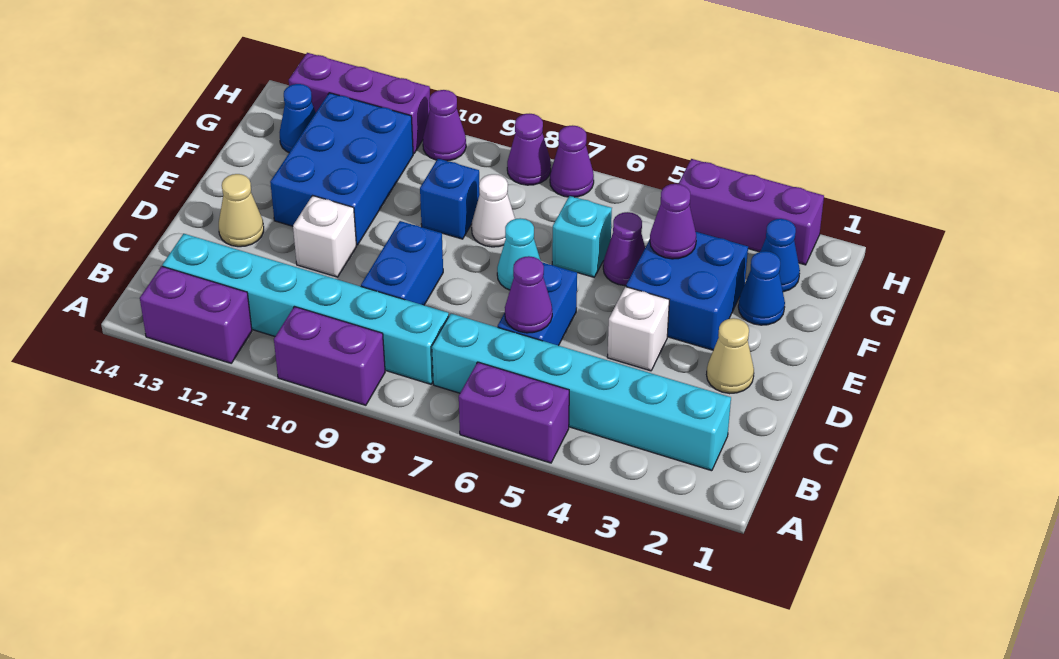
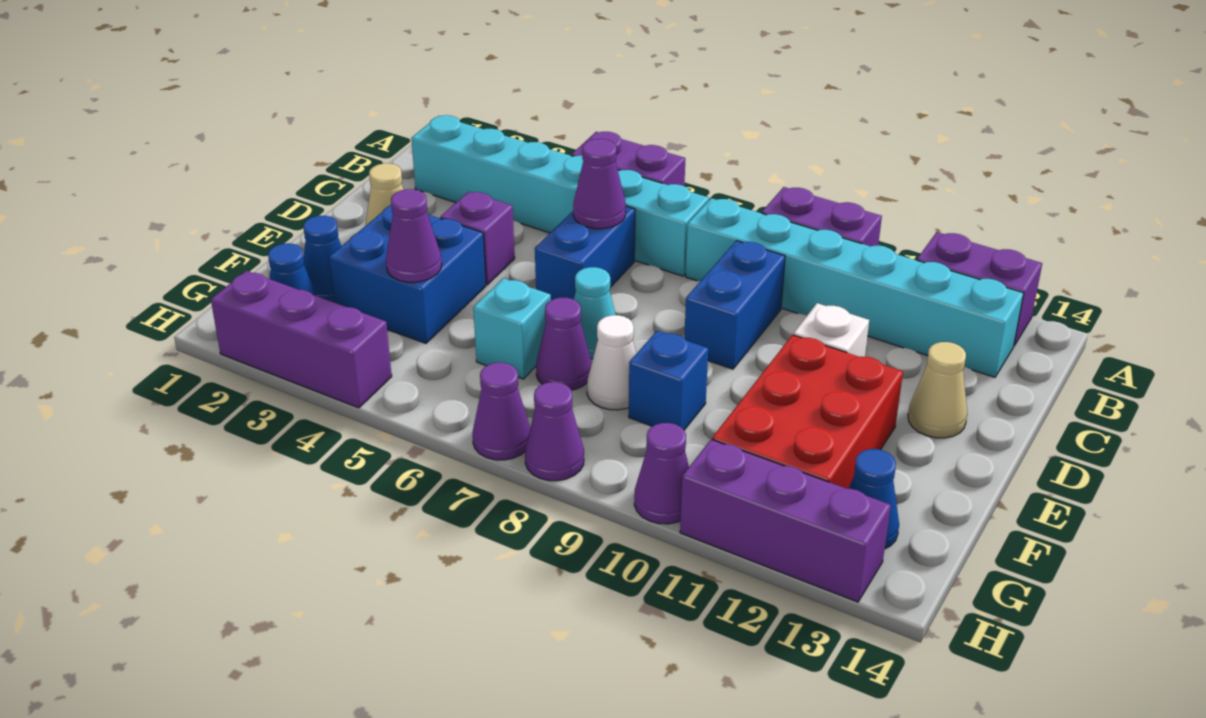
white brick D4 level 1 -> purple brick D4 level 1
blue brick E11:G12 level 1 -> red brick E11:G12 level 1
purple cone F5 level 1 -> purple cone F7 level 1

